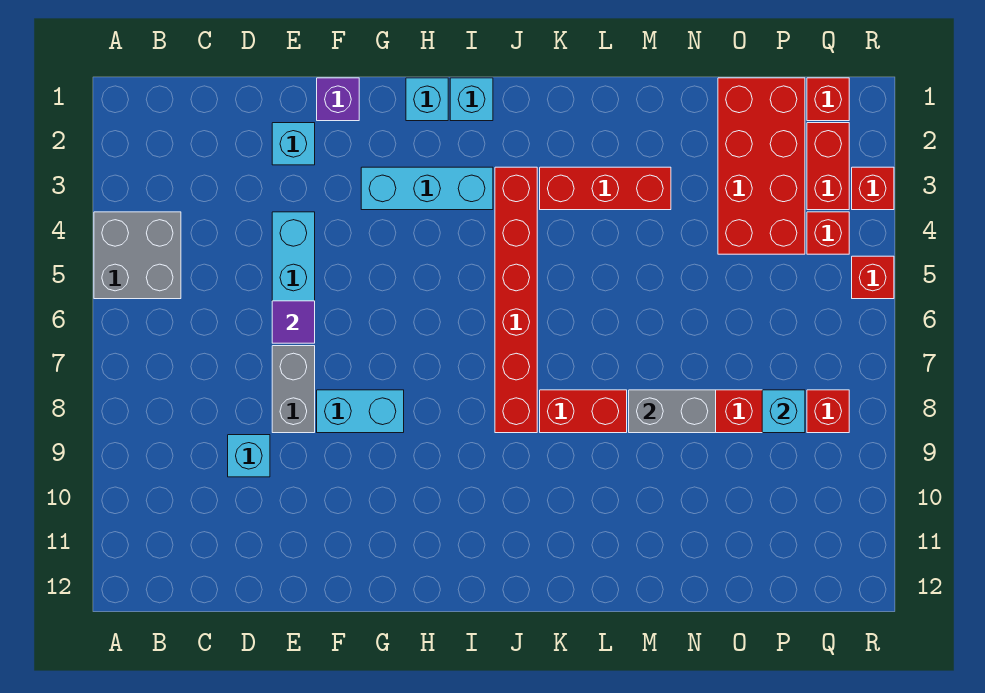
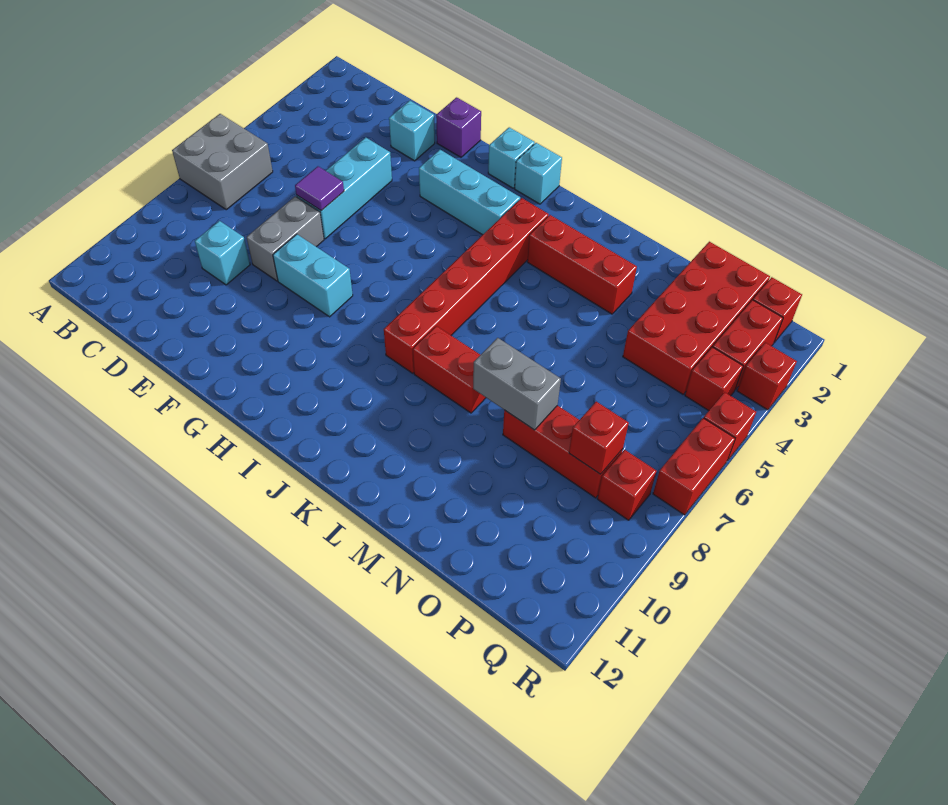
grey brick A4:B5 level 1 -> grey brick A6:B7 level 1
cyan brick P8 level 2 -> red brick P8 level 2
none -> red brick R6:R7 level 1

